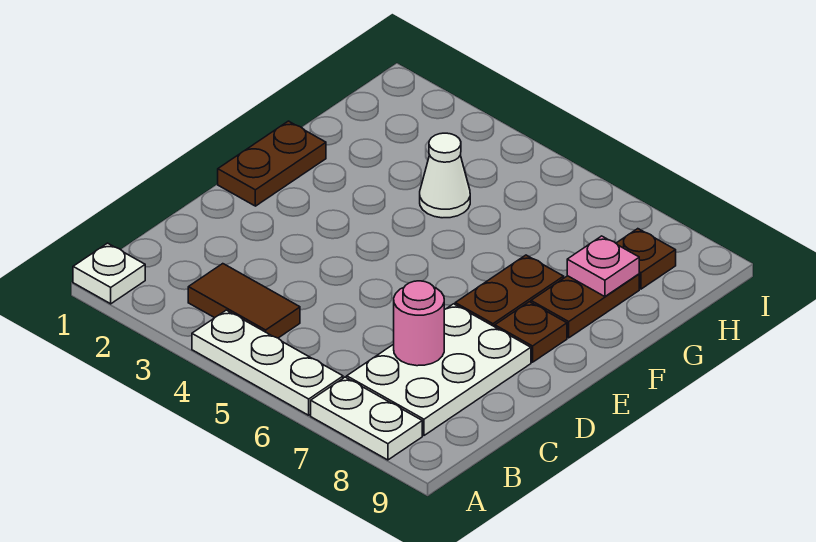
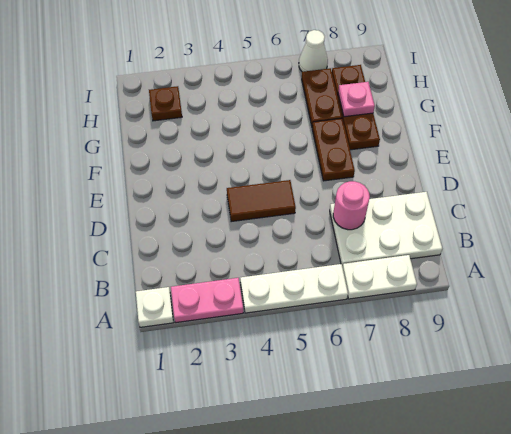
none -> pink plate A2:A3 level 1
brown tile B3:B4 level 1 -> brown tile D4:D5 level 1
white plate B7:D8 level 1 -> white plate B7:C9 level 1
brown plate E1:F1 level 1 -> brown plate G7:H7 level 1
brown plate E8 level 1 -> brown plate H2 level 1
white cone G4 level 1 -> white cone I7 level 1

